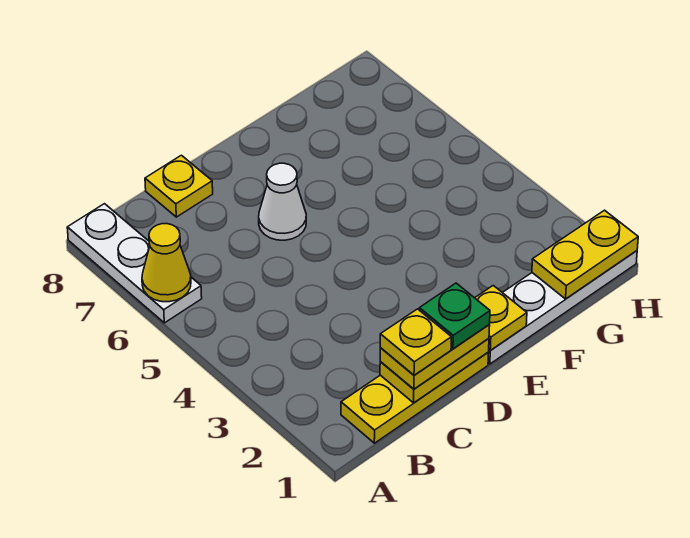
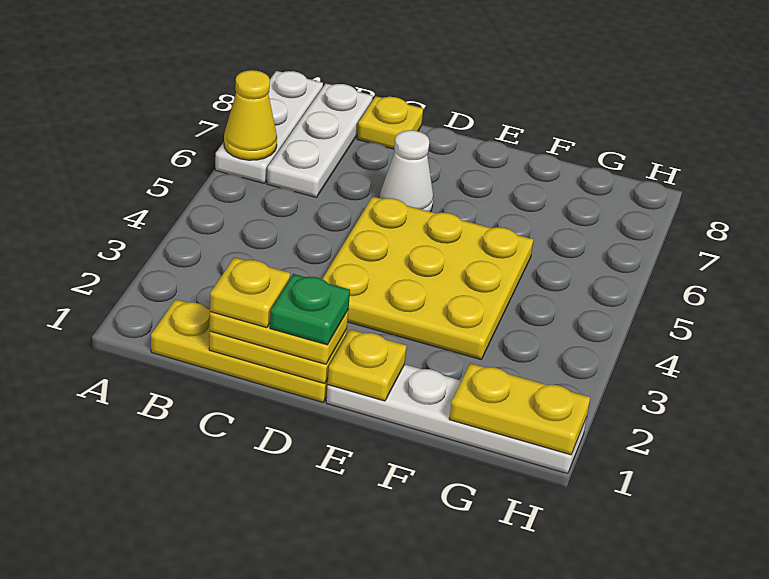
none -> white plate B6:B8 level 1
none -> yellow plate D3:F5 level 1

